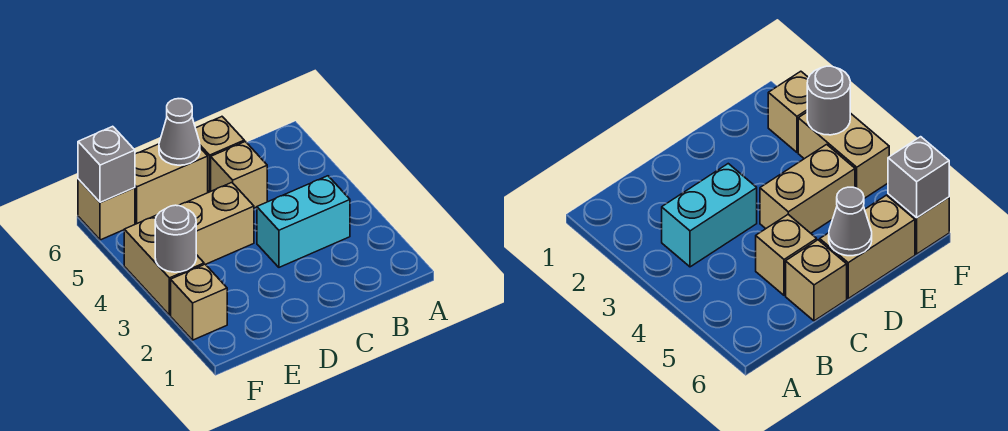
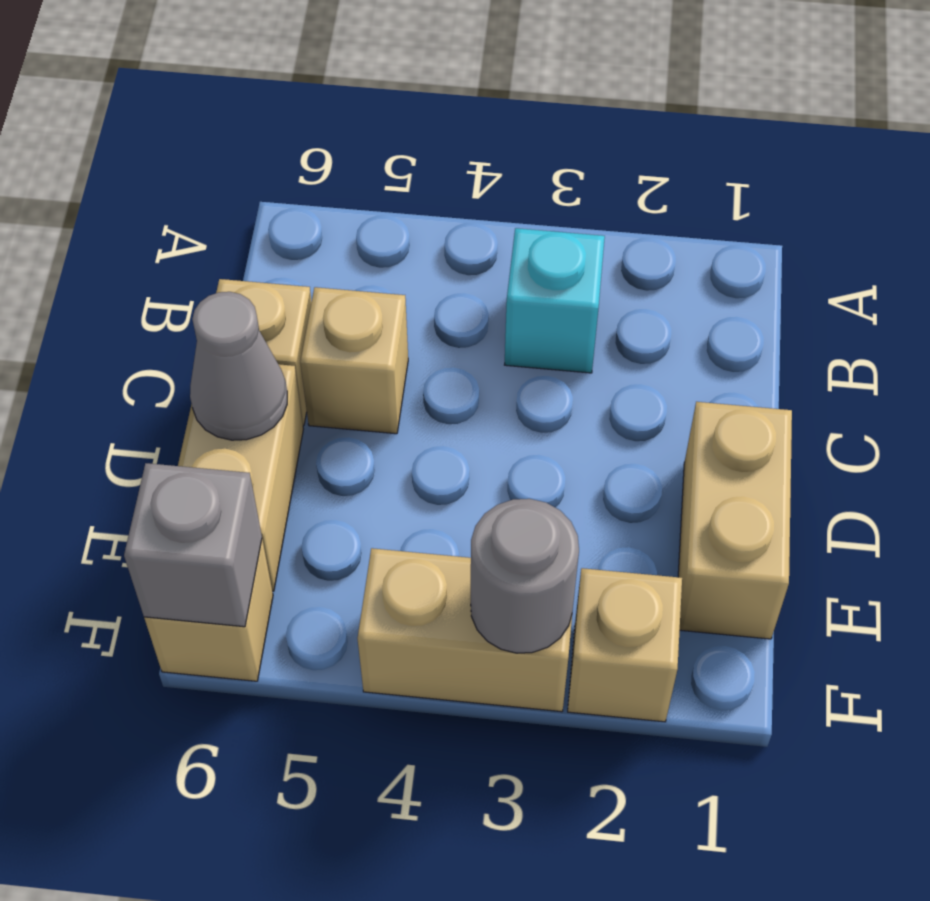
cyan brick B3:C3 level 1 -> cyan brick B3 level 1
tan brick D4:E4 level 1 -> tan brick D1:E1 level 1

